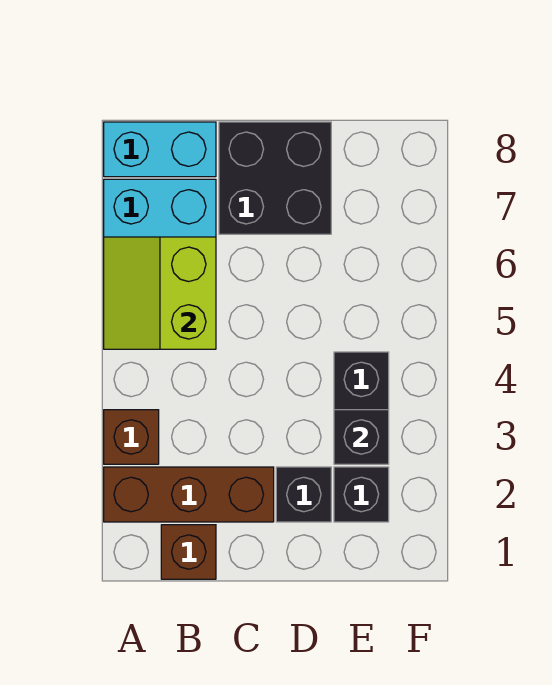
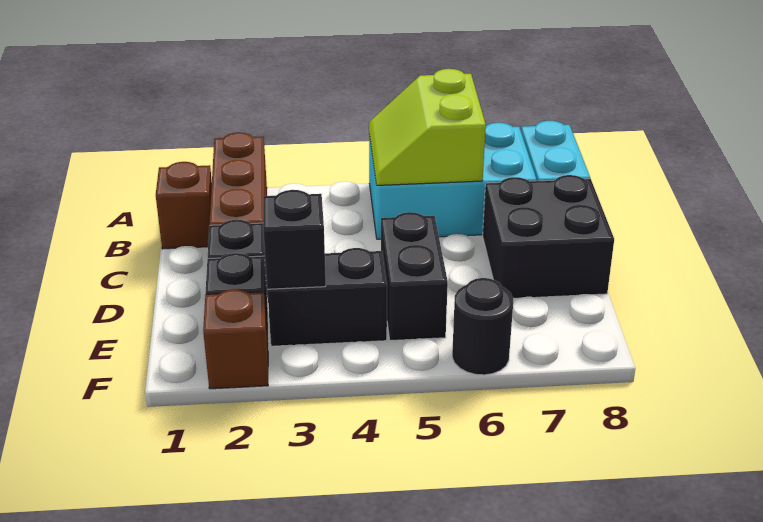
brown brick A3 level 1 -> brown brick F2 level 1
lime slope A5:B6 level 2 top B -> lime slope A5:B6 level 2 top 6
none -> black brick D5:E5 level 1
none -> black round brick F6 level 1

